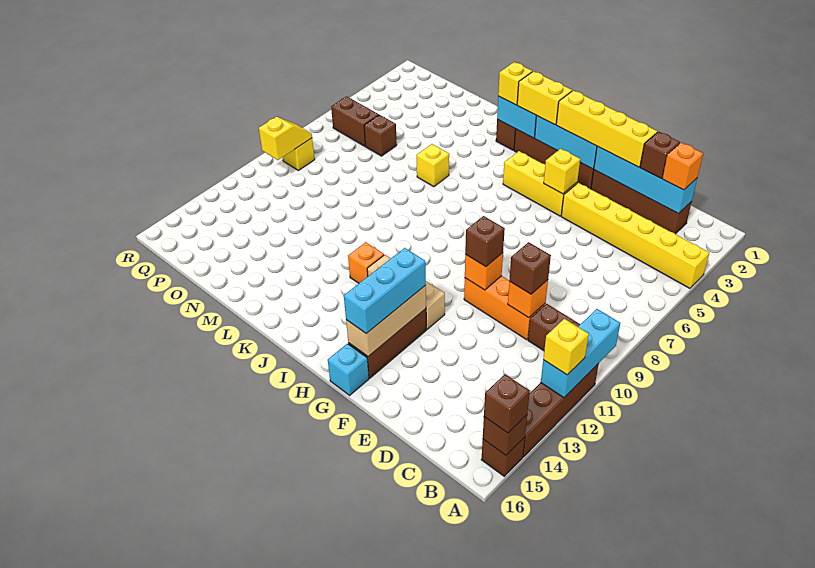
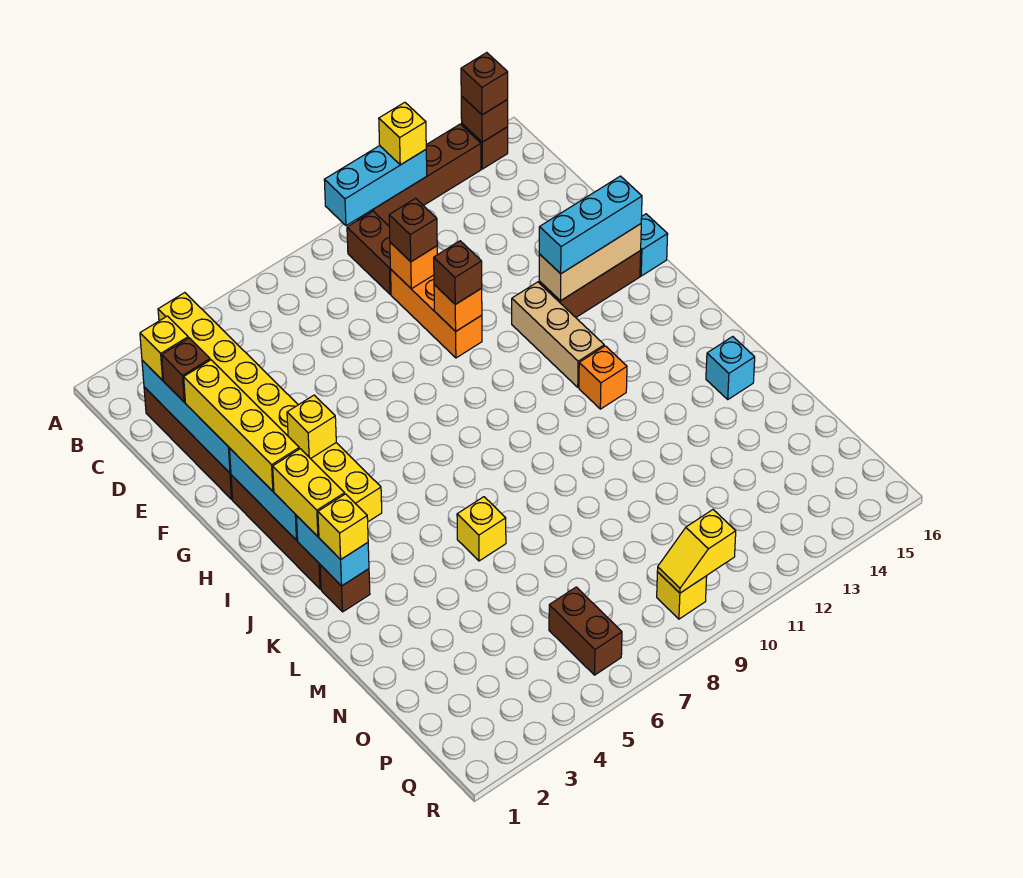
orange brick C2 level 3 -> yellow brick C2 level 3
none -> cyan brick L15 level 1
brown brick O6 level 1 -> none

